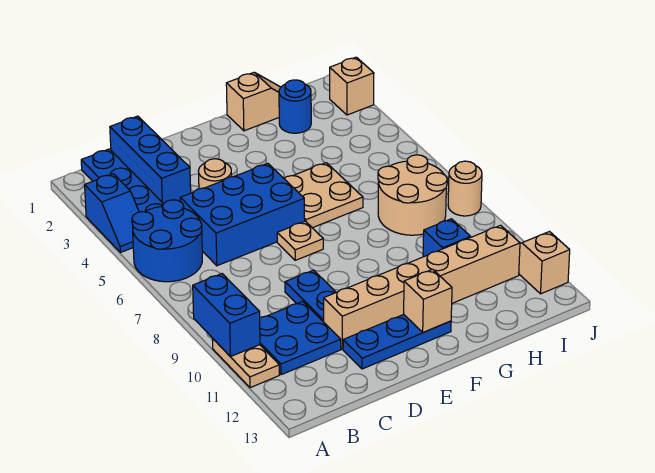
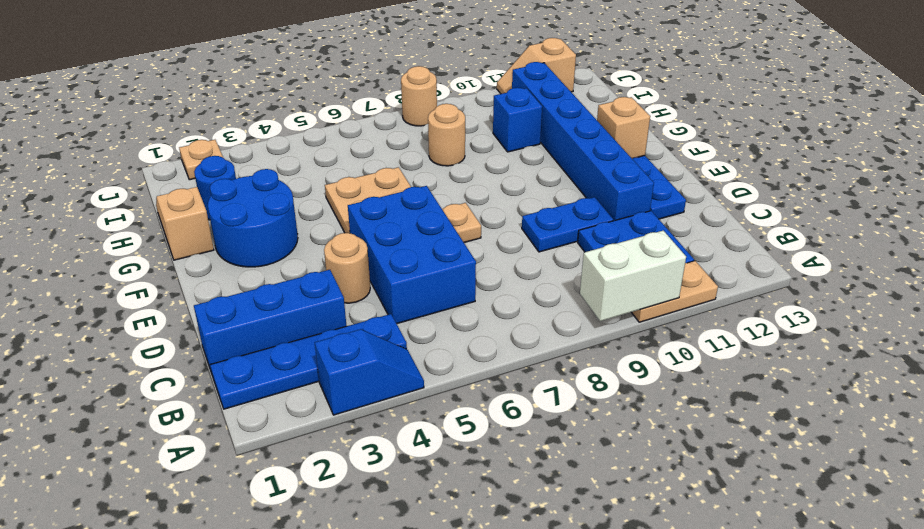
blue round brick A5:B6 level 1 -> blue round brick F2:G3 level 1
blue brick A9:A10 level 2 -> white brick A9:A10 level 2
tan brick D11:I11 level 1 -> blue brick D11:I11 level 1
tan round brick H7:I8 level 1 -> tan round brick H8 level 1
tan brick J2 level 1 -> tan plate J2 level 1

